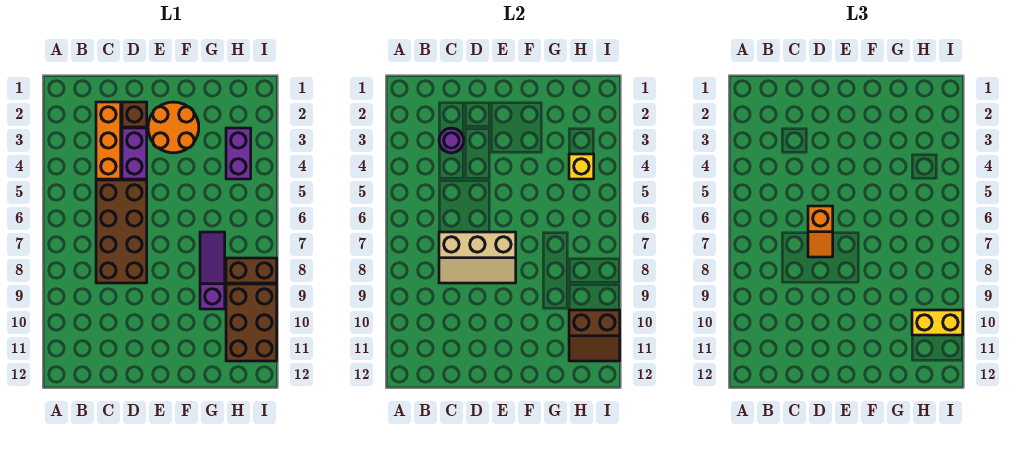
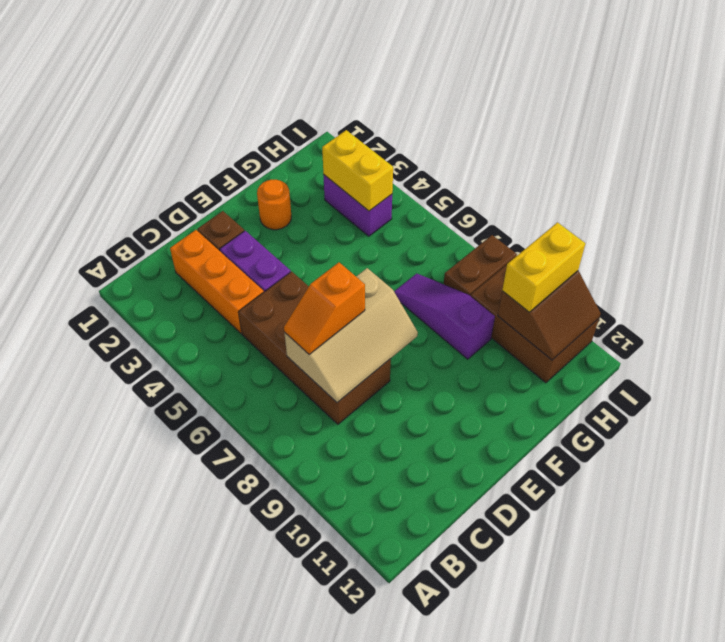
purple round brick C3 level 2 -> none
orange slope D6:D7 level 3 top 6 -> orange slope C7:D7 level 3 top D
orange round brick E2:F3 level 1 -> orange round brick F2 level 1
yellow brick H4 level 2 -> yellow brick H3:H4 level 2

